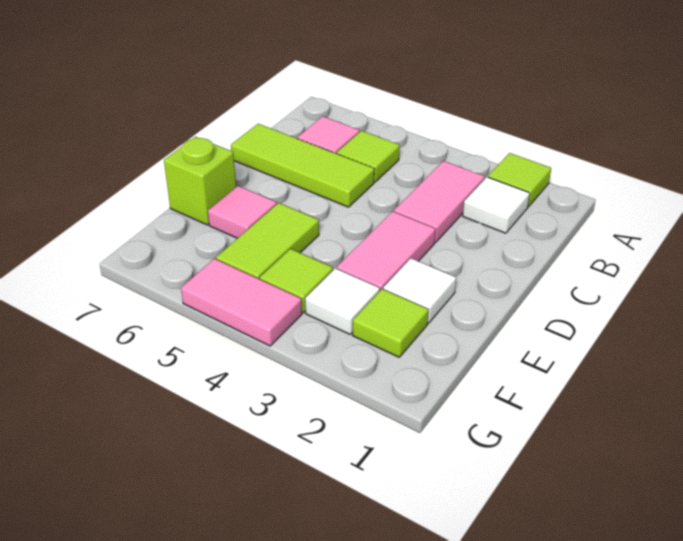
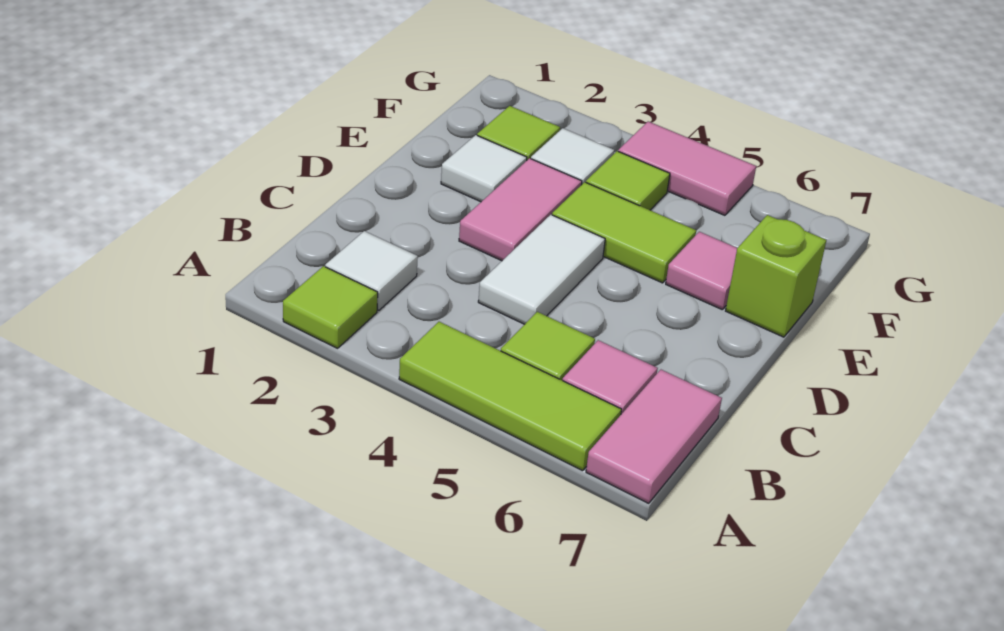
pink tile B3:C3 level 1 -> pink tile A7:B7 level 1
none -> white tile C4:D4 level 1
lime tile C5:C7 level 1 -> lime tile A4:A6 level 1
lime tile E5:F5 level 1 -> lime tile E4:E5 level 1

